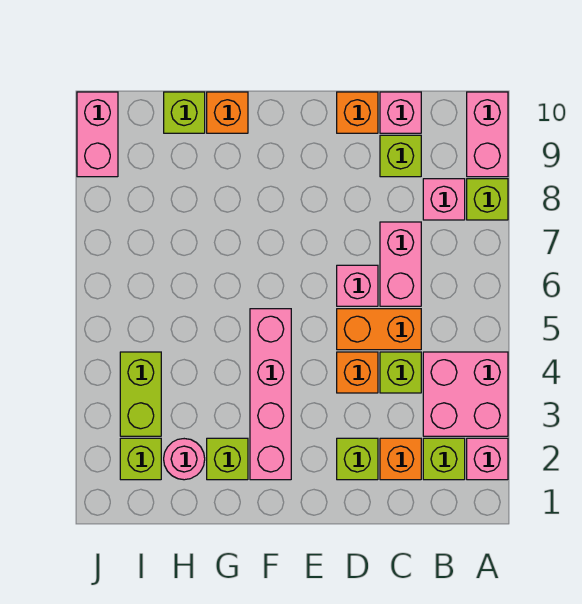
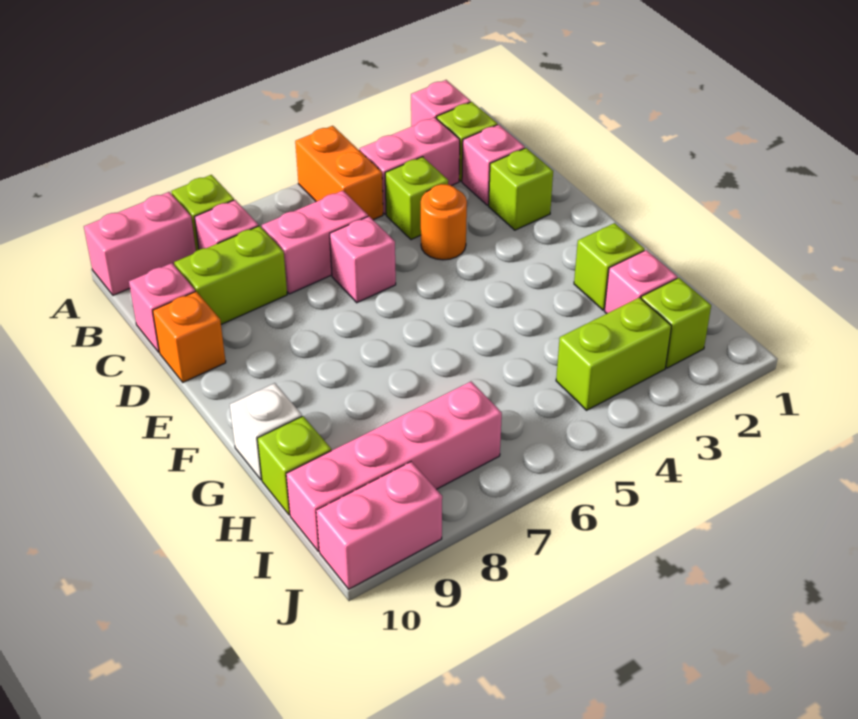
pink brick A3:B4 level 1 -> pink brick B3:B4 level 1
orange brick C2 level 1 -> pink brick C2 level 1
orange brick C5:D5 level 1 -> orange brick A5:B5 level 1
lime brick C9 level 1 -> lime brick C8:C9 level 1
orange brick D4 level 1 -> orange round brick D4 level 1
pink brick F2:F5 level 1 -> pink brick I7:I10 level 1
orange brick G10 level 1 -> white brick G10 level 1
pink round brick H2 level 1 -> pink brick H2 level 1

